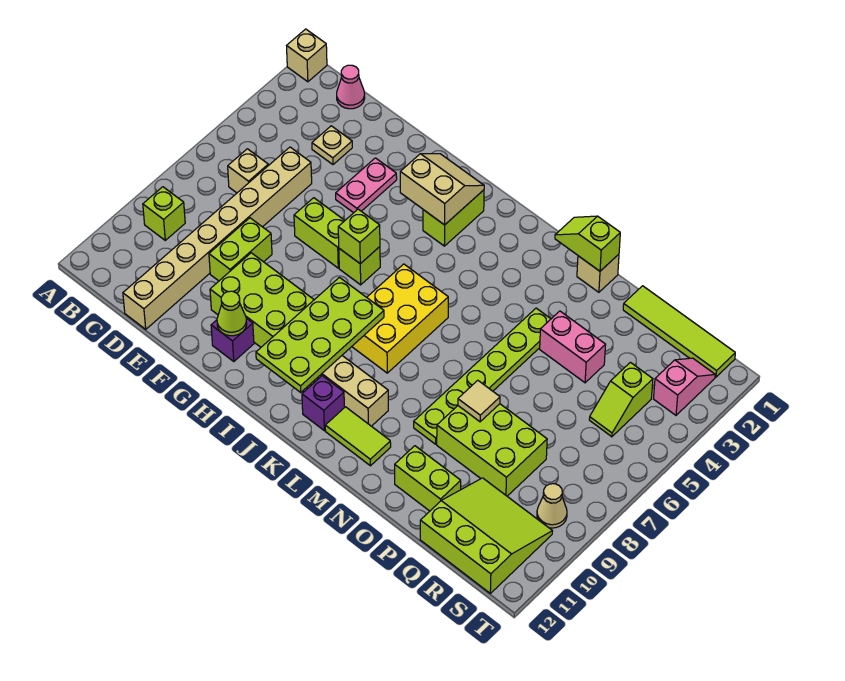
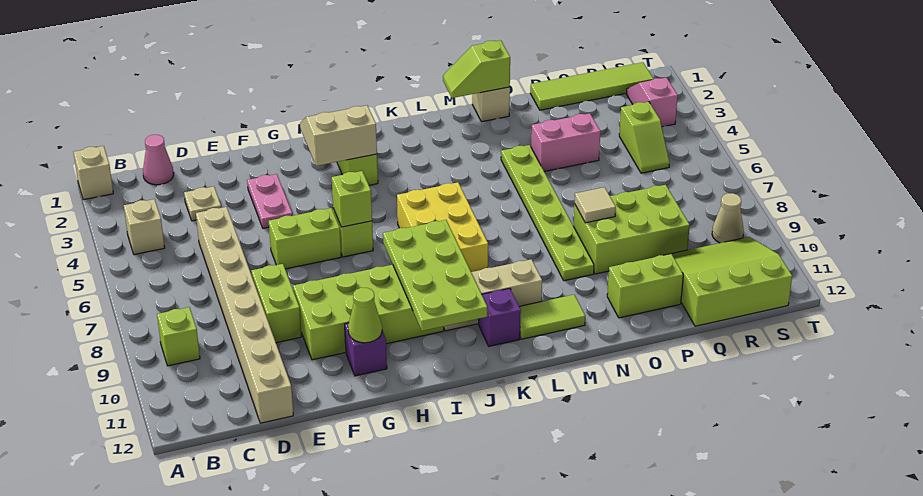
tan brick C6 level 1 -> tan brick B4 level 1

